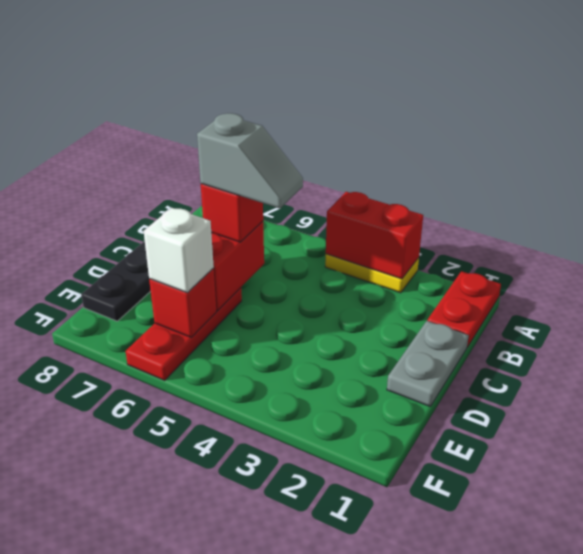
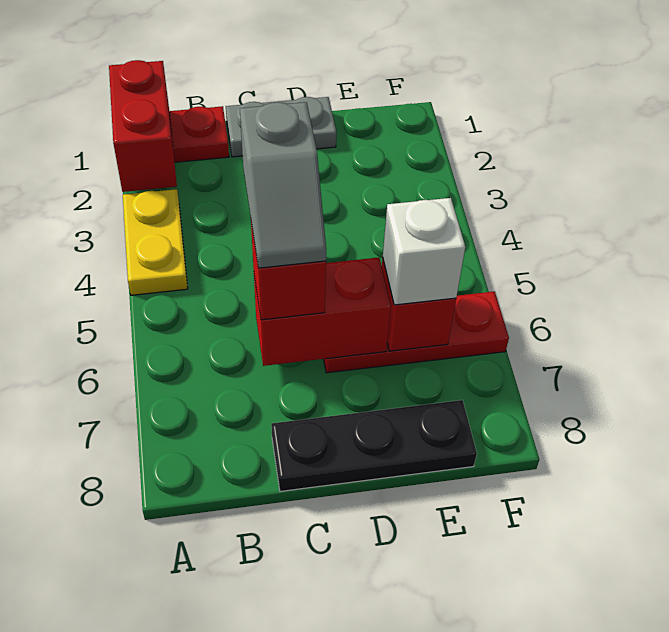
red brick A3:A4 level 2 -> red brick A1:A2 level 2
grey slope C5:C6 level 4 top 6 -> grey slope C5:C6 level 4 top 5

